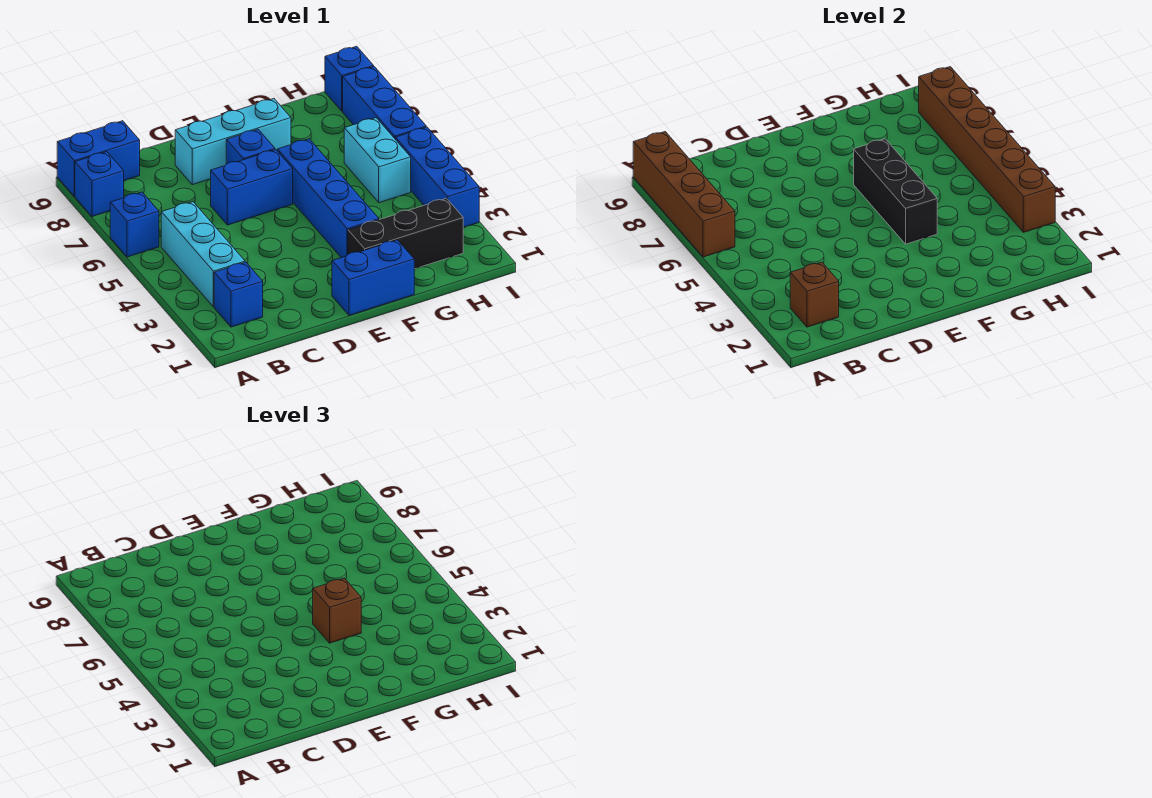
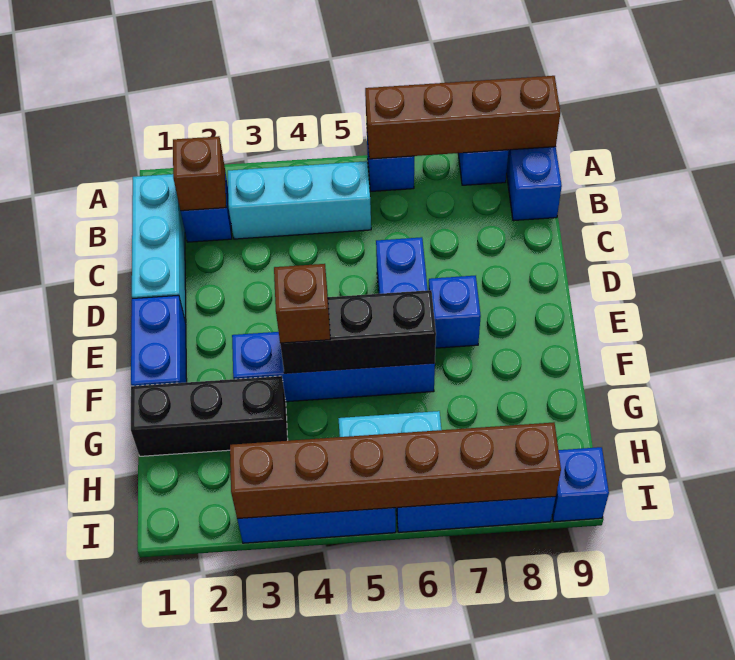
cyan brick D8:F8 level 1 -> cyan brick B1:D1 level 1
black brick F2:H2 level 1 -> black brick G1:G3 level 1

